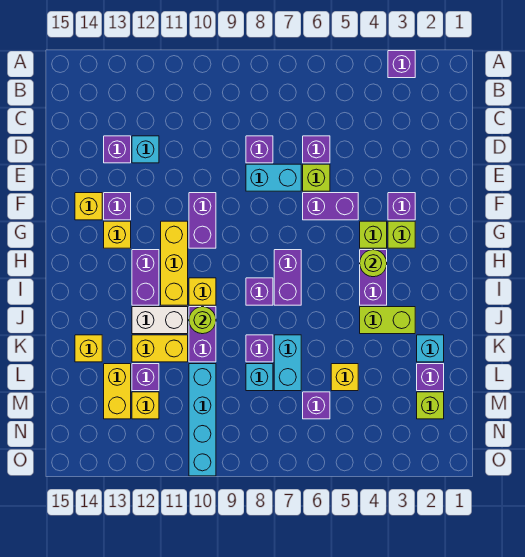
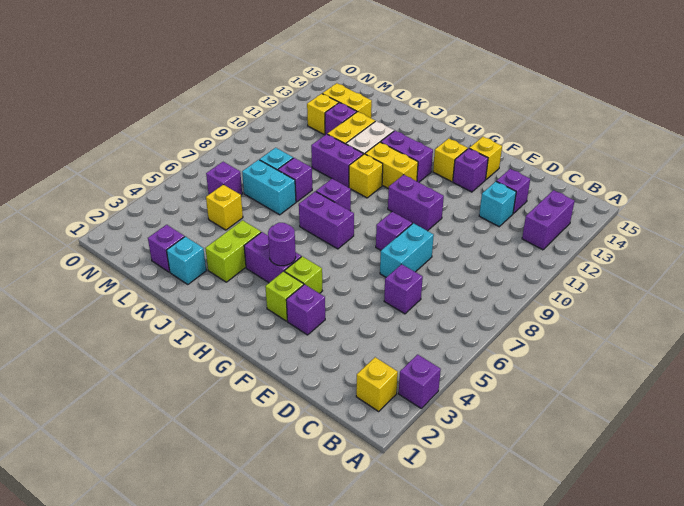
purple brick D8 level 1 -> purple brick F8 level 1
lime brick E6 level 1 -> none
purple brick F5:F6 level 1 -> purple brick B12:B13 level 1
yellow brick G11:I11 level 1 -> yellow brick H11:I11 level 1
lime round brick H4 level 2 -> purple round brick H4 level 2
lime round brick J10 level 2 -> none
yellow brick K14 level 1 -> yellow brick B2 level 1
cyan brick L10:O10 level 1 -> none
lime brick M2 level 1 -> none

